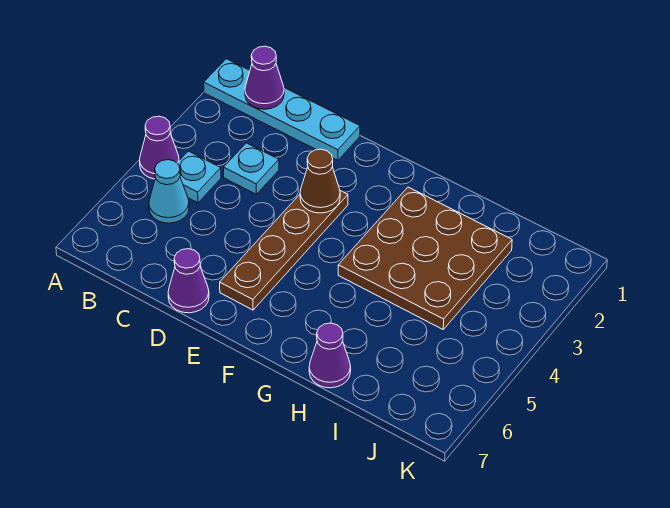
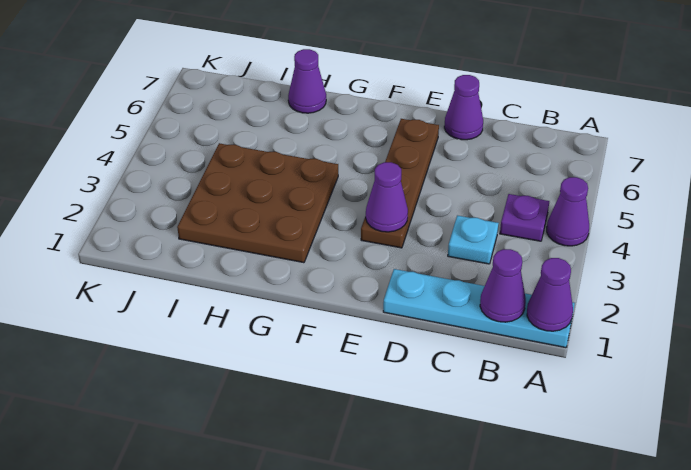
none -> purple cone A1 level 2
cyan plate B4 level 1 -> purple plate B4 level 1
cyan cone B5 level 1 -> none
brown cone E3 level 2 -> purple cone E3 level 2

